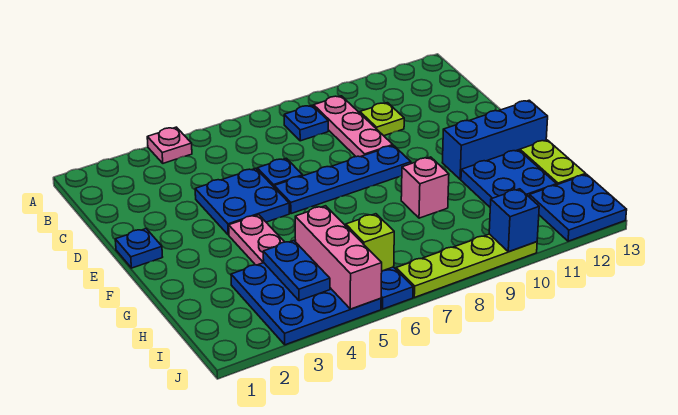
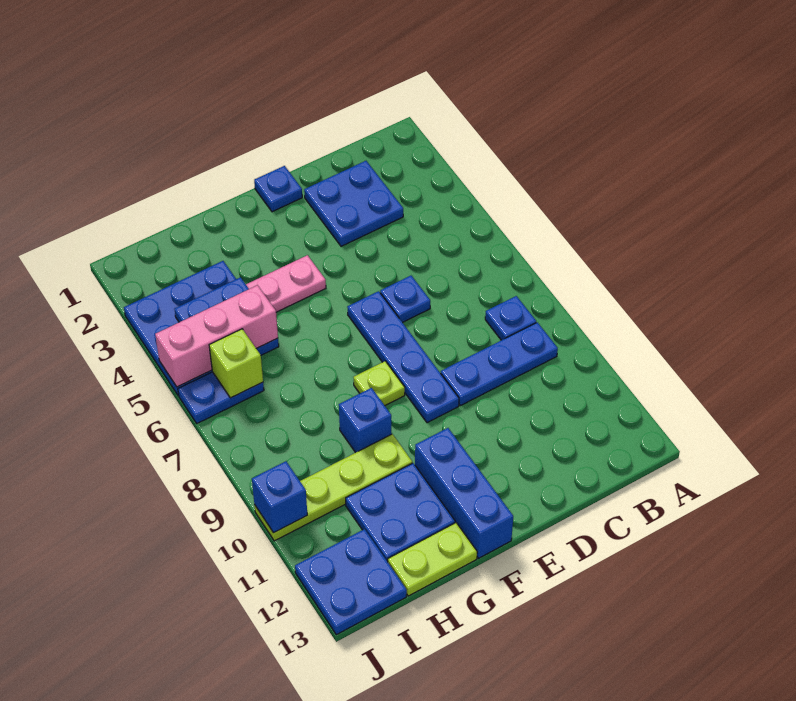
pink plate A4 level 1 -> none
pink plate B9:D9 level 1 -> blue plate B9:D9 level 1
lime plate C10 level 1 -> lime plate F8 level 1
blue plate D4:E5 level 1 -> blue plate C2:D3 level 1
pink brick G9 level 1 -> blue brick G9 level 1
lime plate J7:J10 level 1 -> lime plate G10:J10 level 1

